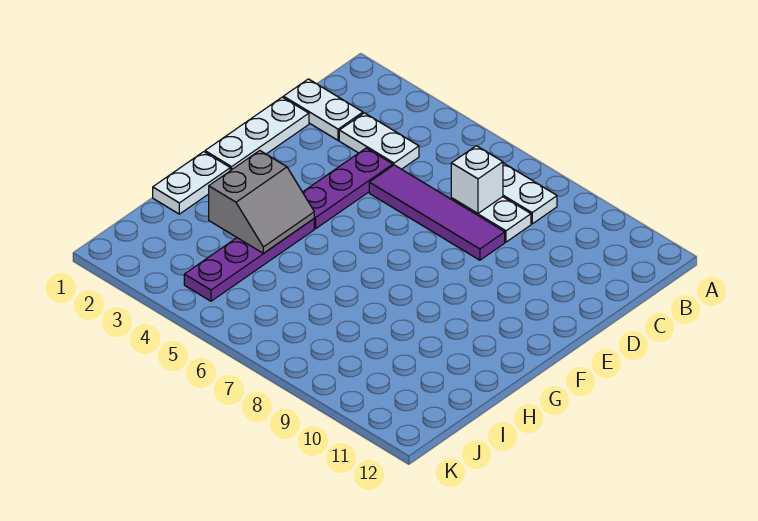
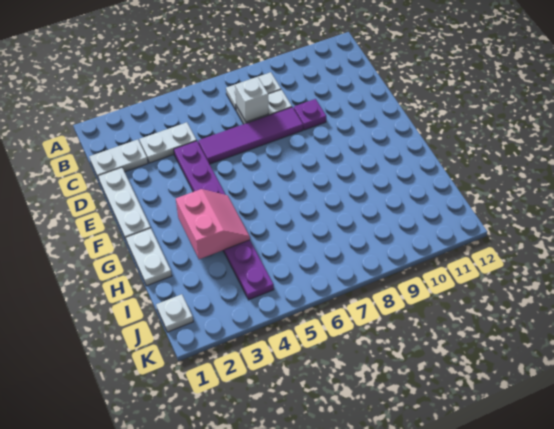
none -> purple plate D9 level 1
grey slope G3:H4 level 2 top 3 -> pink slope G3:H4 level 2 top 3
none -> white plate J1 level 1

